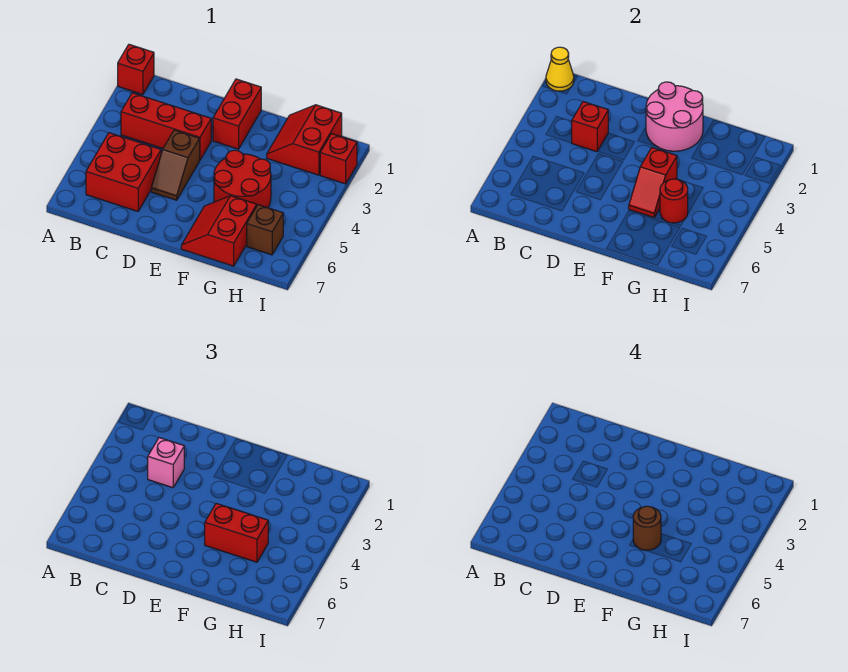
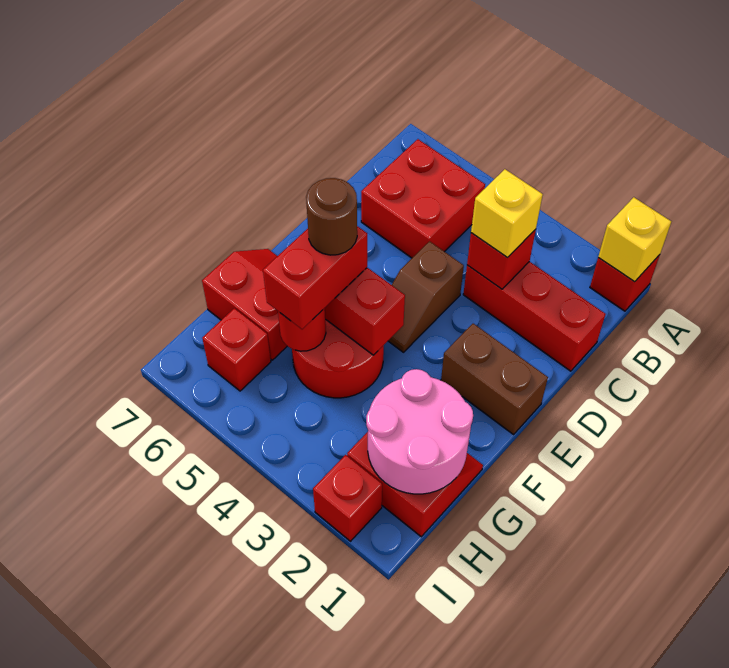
yellow cone A1 level 2 -> yellow brick A1 level 2
red brick B3:D3 level 1 -> red brick C1:C3 level 1
pink brick C3 level 3 -> yellow brick C3 level 3
brown slope D4:D5 level 1 top 4 -> brown slope D4:E4 level 1 top D
red brick E1:E2 level 1 -> brown brick E1:E2 level 1
pink round brick E1:F2 level 2 -> pink round brick G1:H2 level 2
brown brick H6 level 1 -> red brick H6 level 1

